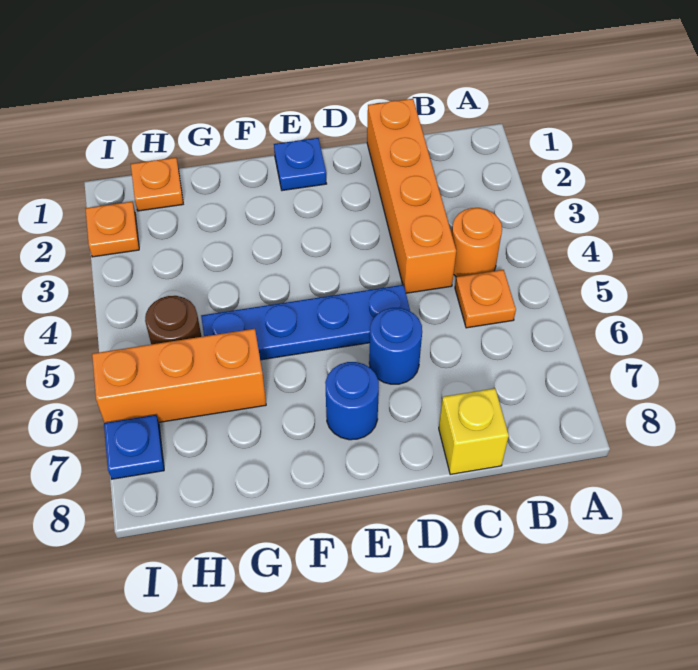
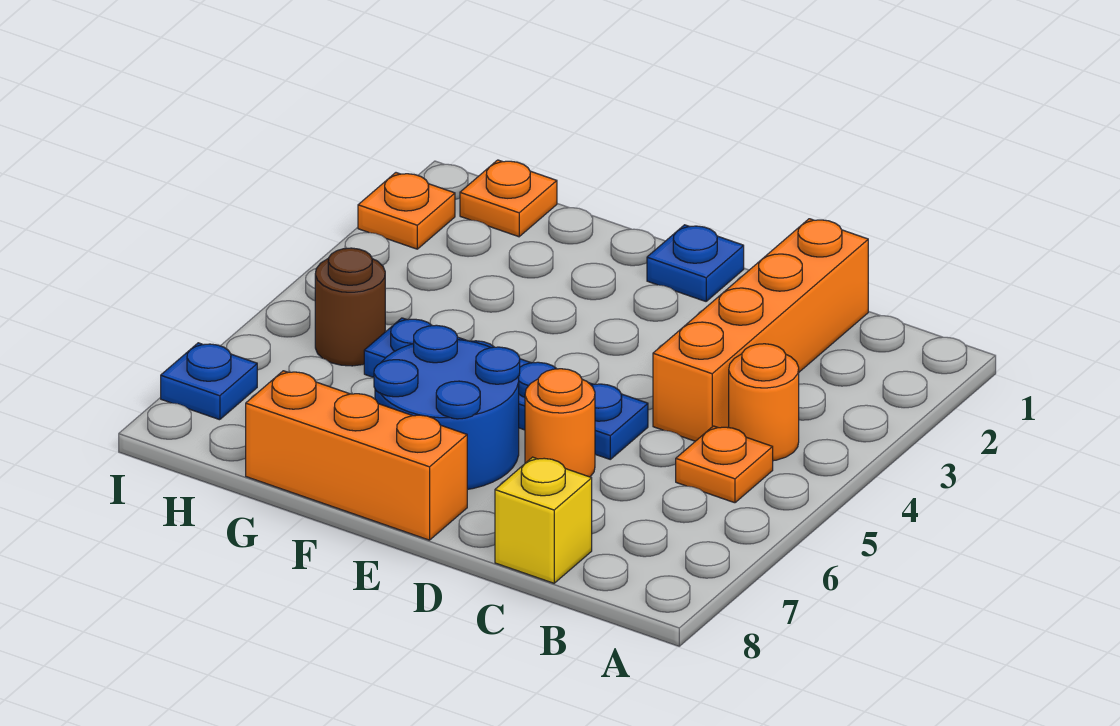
blue round brick D6 level 1 -> orange round brick D6 level 1
blue round brick E7 level 1 -> blue round brick E6:F7 level 1
orange brick G6:I6 level 1 -> orange brick E8:G8 level 1

